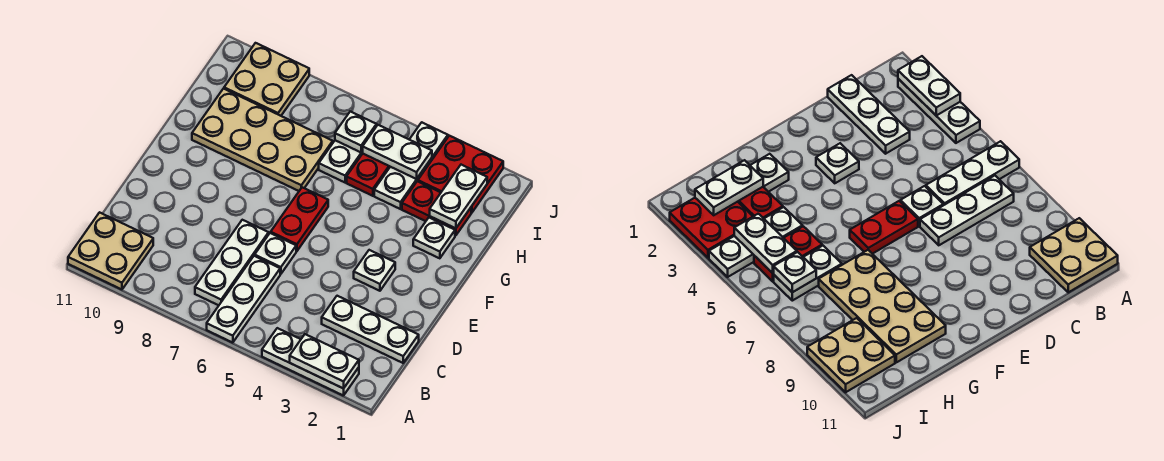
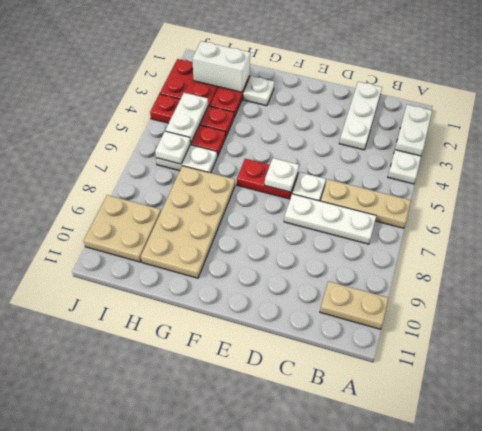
white plate A6:C6 level 1 -> tan plate A6:C6 level 1
tan plate A10:B11 level 1 -> tan plate A10:B10 level 1
white plate E3 level 1 -> white plate E6 level 2
white plate H2:I2 level 2 -> white brick H2:I2 level 2
white plate H4:J4 level 1 -> red plate H4:J4 level 1

